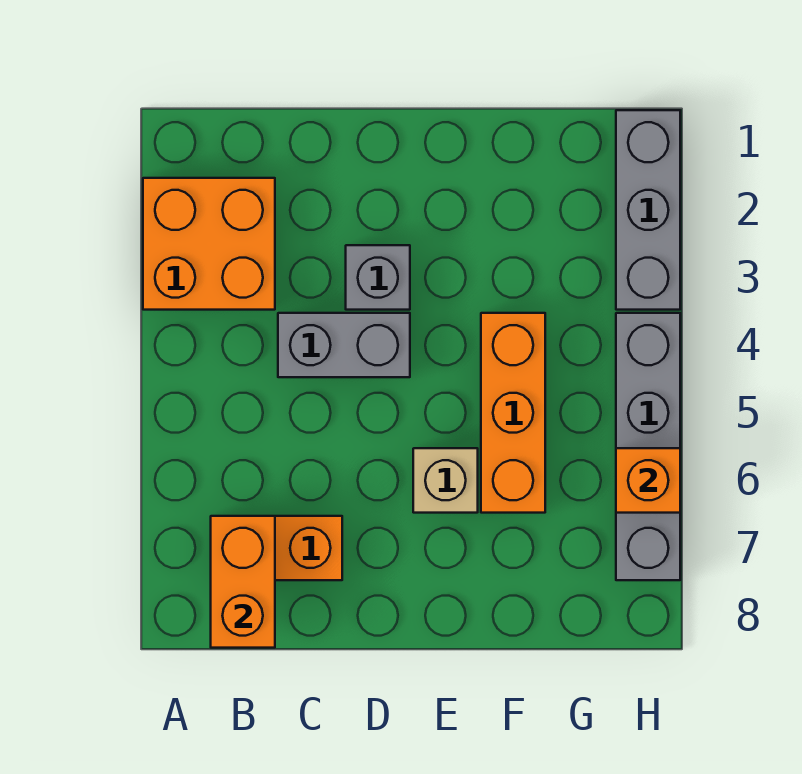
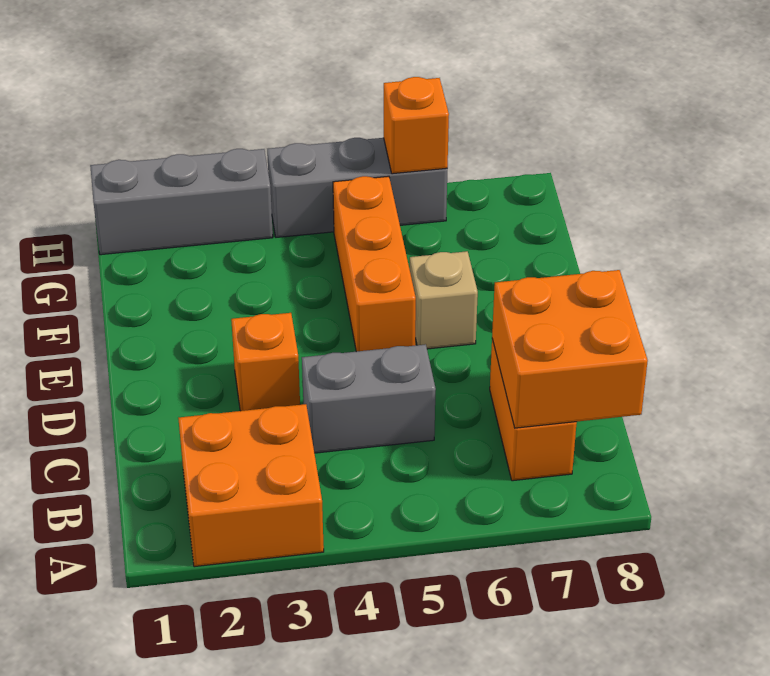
orange brick B7:B8 level 2 -> orange brick B7:C8 level 2
grey brick C4:D4 level 1 -> grey brick C4:C5 level 1
grey brick D3 level 1 -> orange brick D3 level 1
orange brick F4:F6 level 1 -> orange brick E5:G5 level 1
grey brick H4:H7 level 1 -> grey brick H4:H6 level 1

